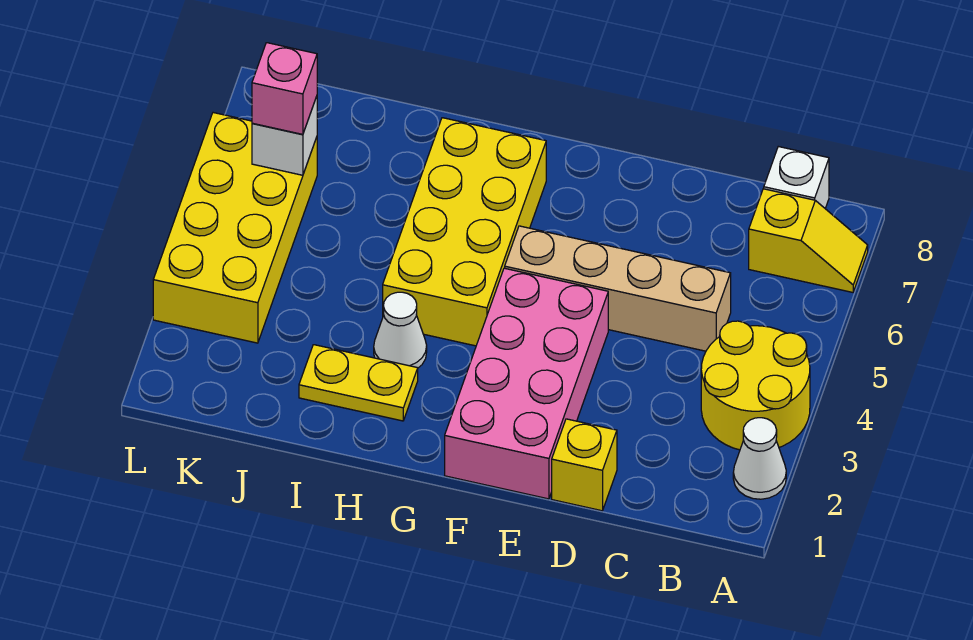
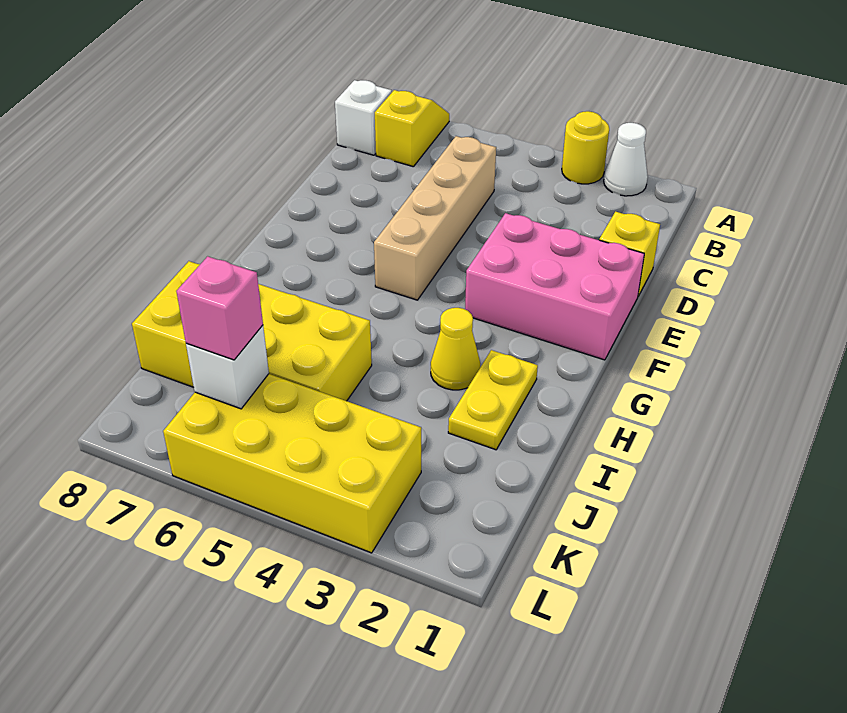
yellow round brick A3:B4 level 1 -> yellow round brick A3 level 1
pink brick E1:F4 level 1 -> pink brick E1:F3 level 1
yellow brick G4:H7 level 1 -> yellow brick I5:J8 level 1
white cone H3 level 1 -> yellow cone H3 level 1

